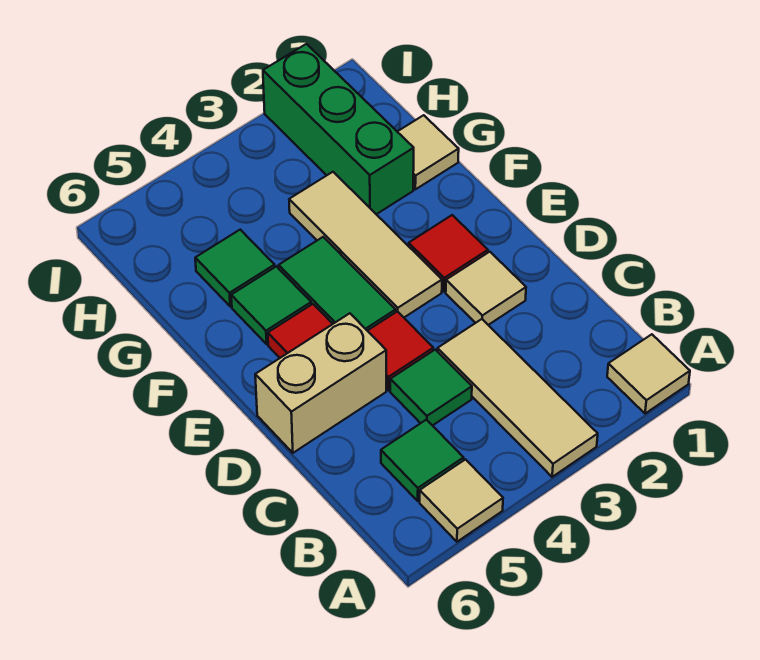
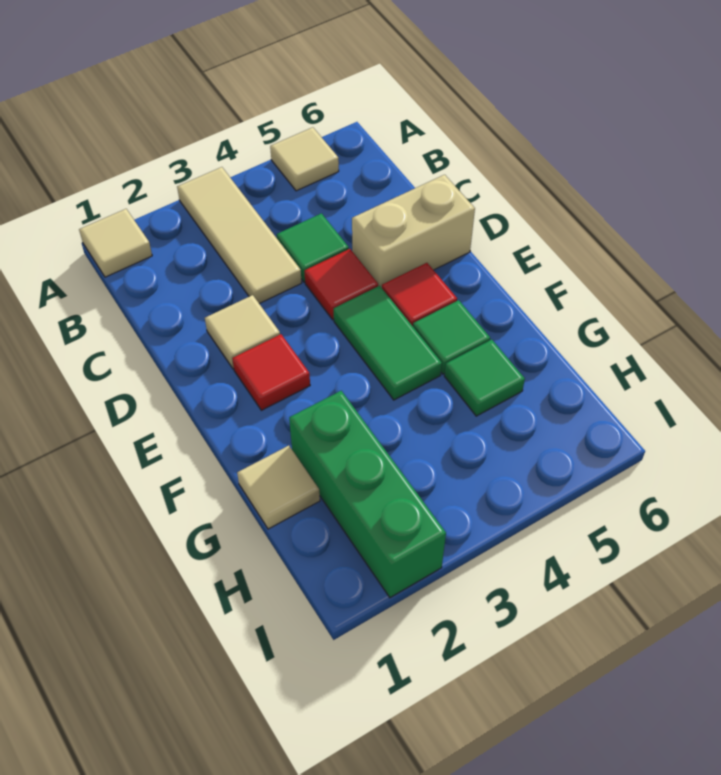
green tile B5 level 1 -> none
tan tile E3:G3 level 1 -> none

